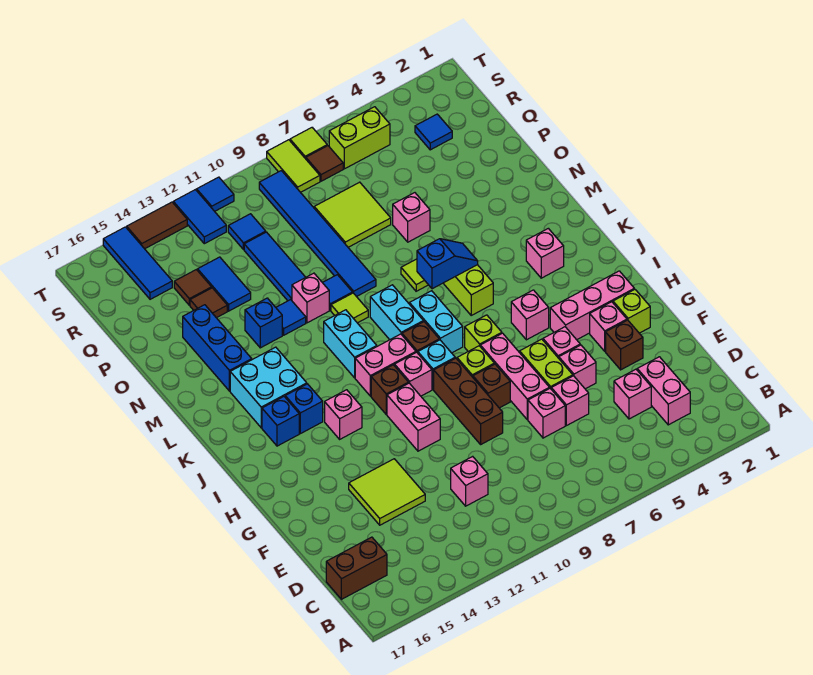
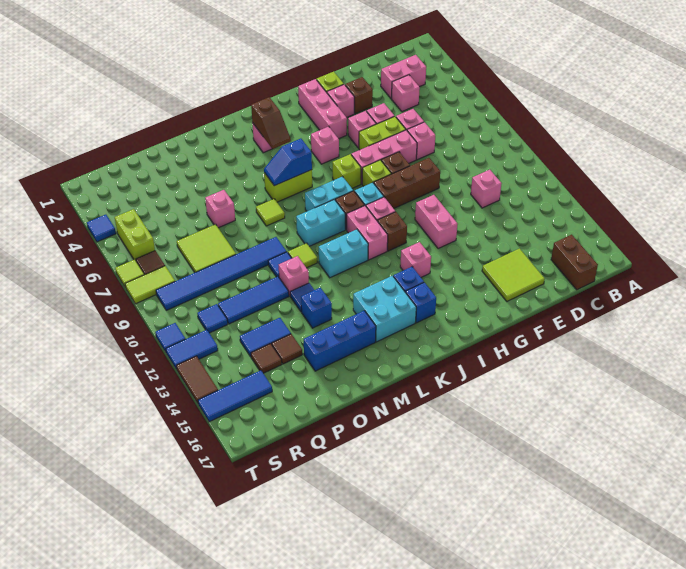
lime tile E13:F14 level 1 -> lime tile E15:F16 level 1
pink brick G11:H11 level 1 -> pink brick G11:G12 level 1
none -> brown slope K3:K4 level 2 top 3
blue slope L6:L7 level 2 top 7 -> blue slope K6:L6 level 2 top K
blue tile R3 level 1 -> blue tile T4 level 1

